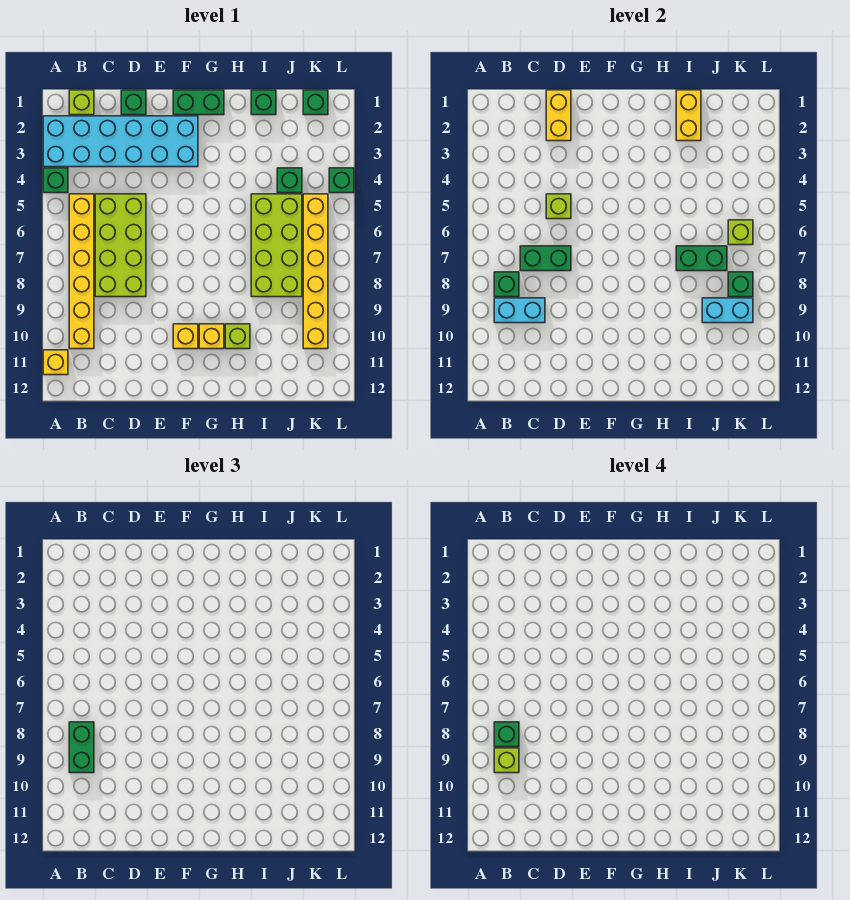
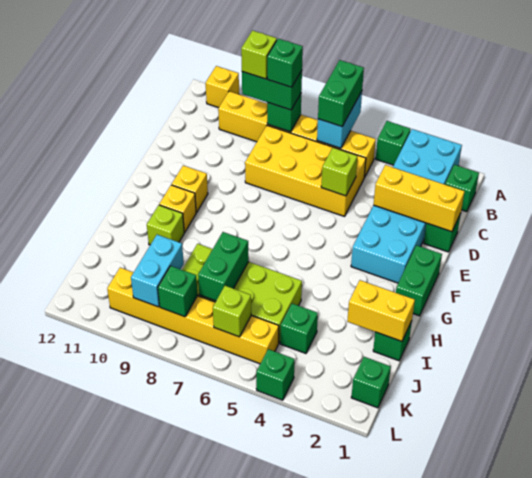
lime brick B1 level 1 -> green brick B1 level 1
cyan brick B9:C9 level 2 -> cyan brick A6:B6 level 2
lime brick C5:D8 level 1 -> yellow brick C5:D8 level 1
green brick C7:D7 level 2 -> green brick A6:B6 level 3
yellow brick D1:D2 level 2 -> yellow brick D1:D3 level 2

